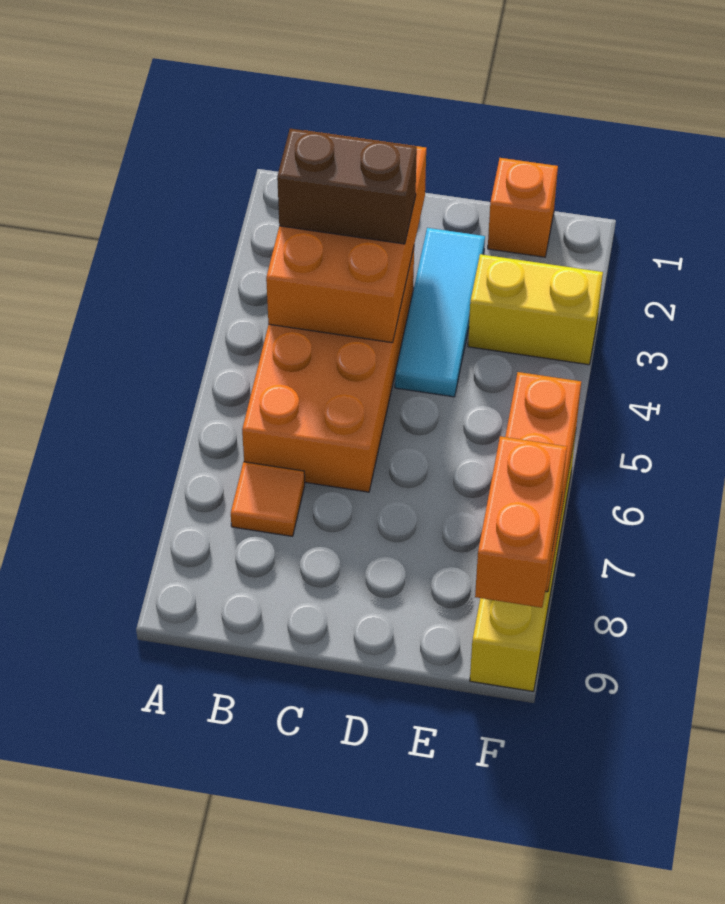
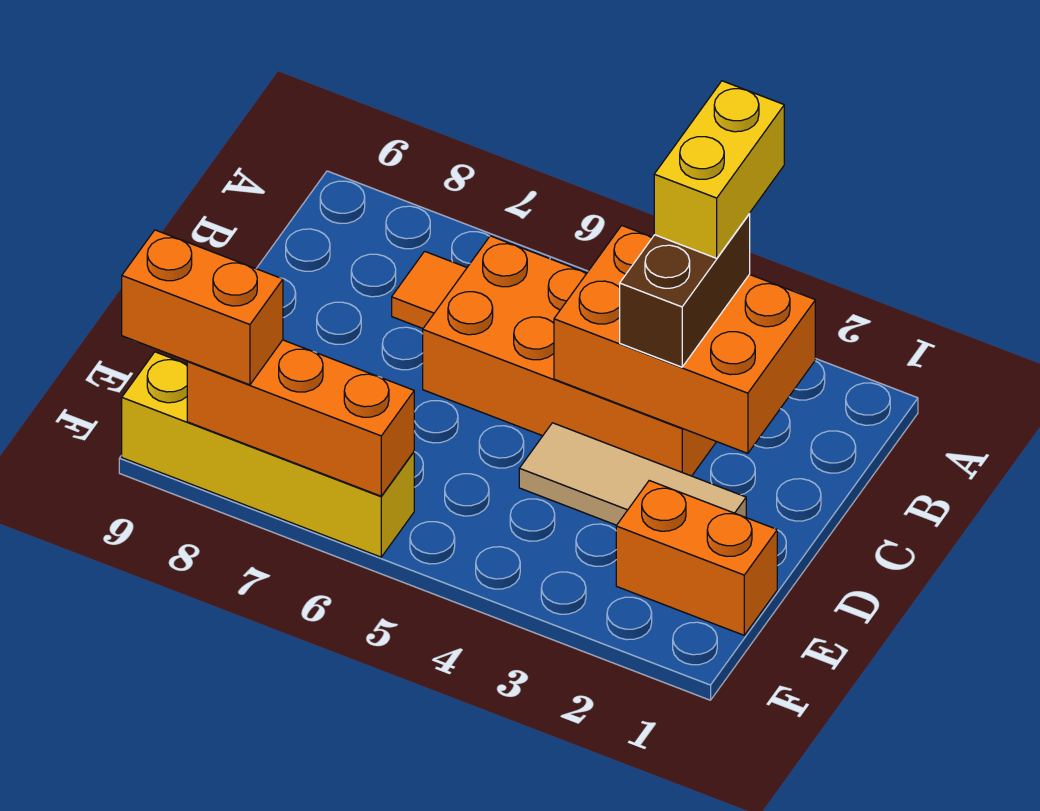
cyan tile D2:D4 level 1 -> tan tile D2:D4 level 1
orange brick E1 level 1 -> orange brick E1:E2 level 1
yellow brick E3:F3 level 1 -> yellow brick A3:B3 level 4

